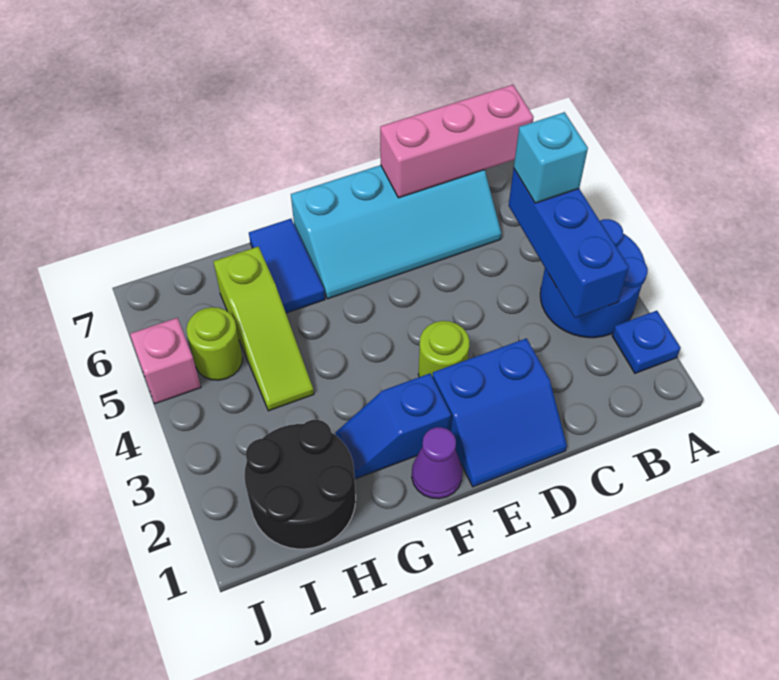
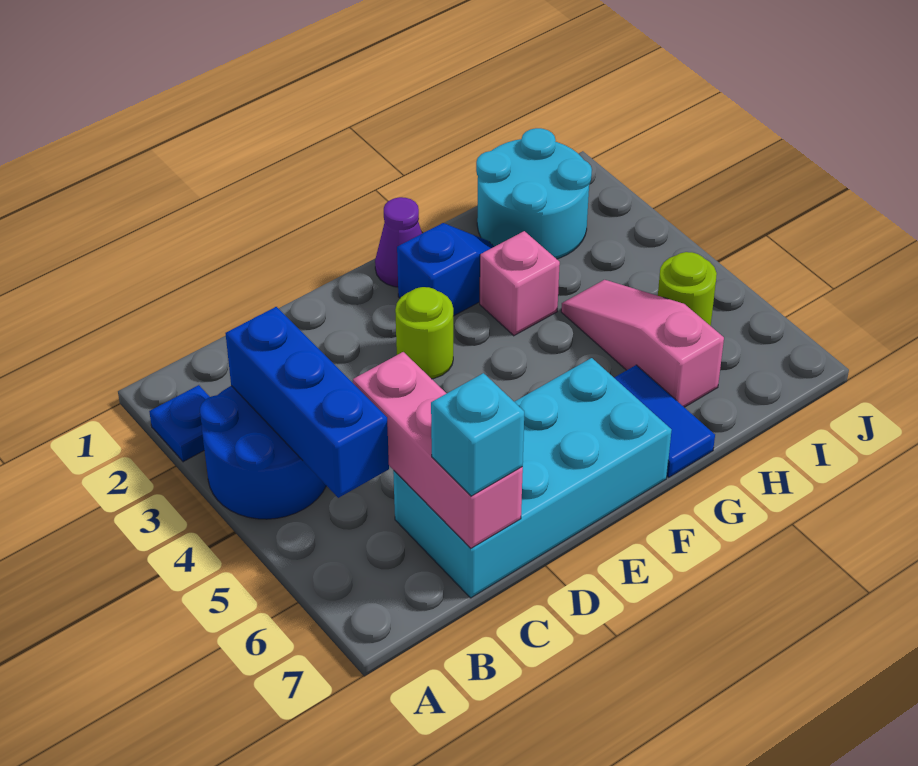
cyan brick B5 level 3 -> cyan brick C7 level 3
pink brick B7:D7 level 2 -> pink brick C5:C7 level 2
cyan slope C6:F7 level 1 top 7 -> cyan brick C6:F7 level 1
blue slope D1:E2 level 1 top 2 -> none
black round brick H1:I2 level 1 -> cyan round brick H1:I2 level 1
lime slope H4:H6 level 1 top 6 -> pink slope H4:H6 level 1 top 6
pink brick J5 level 1 -> pink brick G3 level 1

